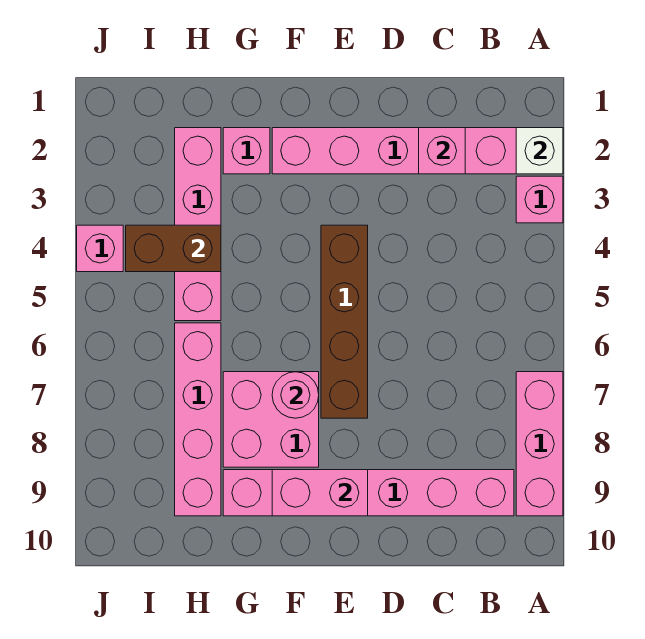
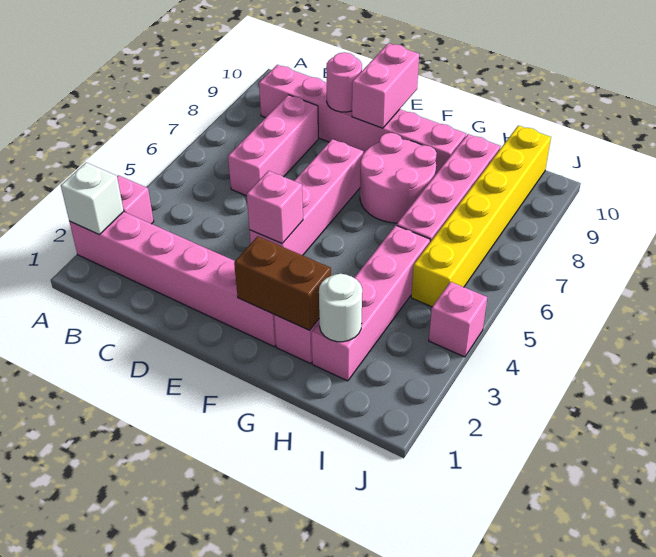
pink brick A7:A9 level 1 -> pink brick C6:C8 level 1
pink brick C2 level 2 -> pink brick E4 level 2
brown brick E4:E7 level 1 -> pink brick E4:E7 level 1
pink brick E9:F9 level 2 -> pink brick E9:E10 level 2
pink brick F7:G8 level 1 -> pink round brick F7:G8 level 1
pink round brick F7 level 2 -> pink round brick D9 level 2
none -> white round brick H2 level 2
brown brick H4:I4 level 2 -> brown brick F2:G2 level 2
none -> yellow brick I5:I10 level 1

